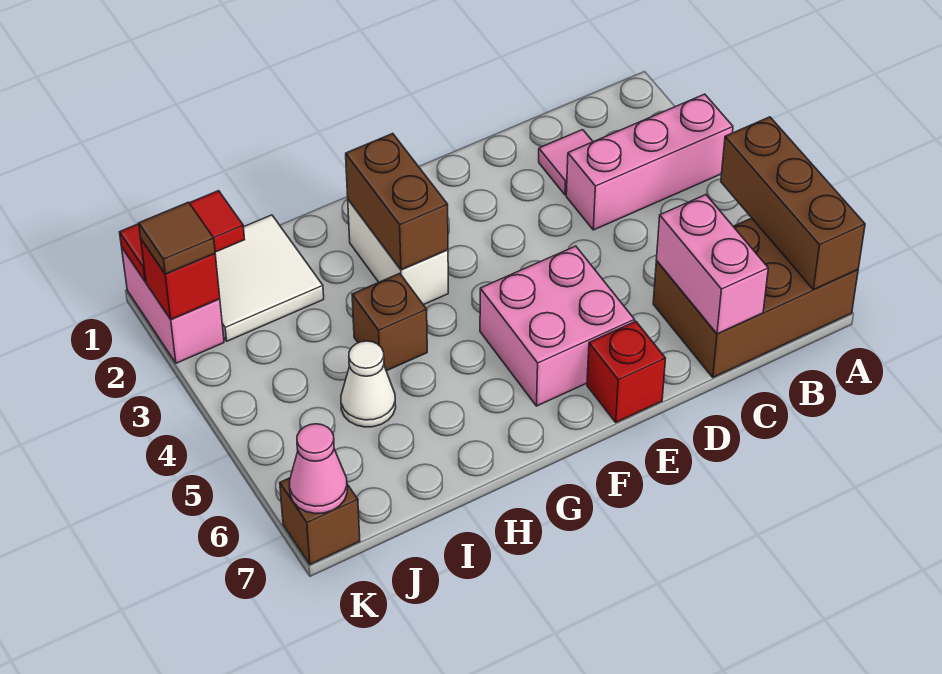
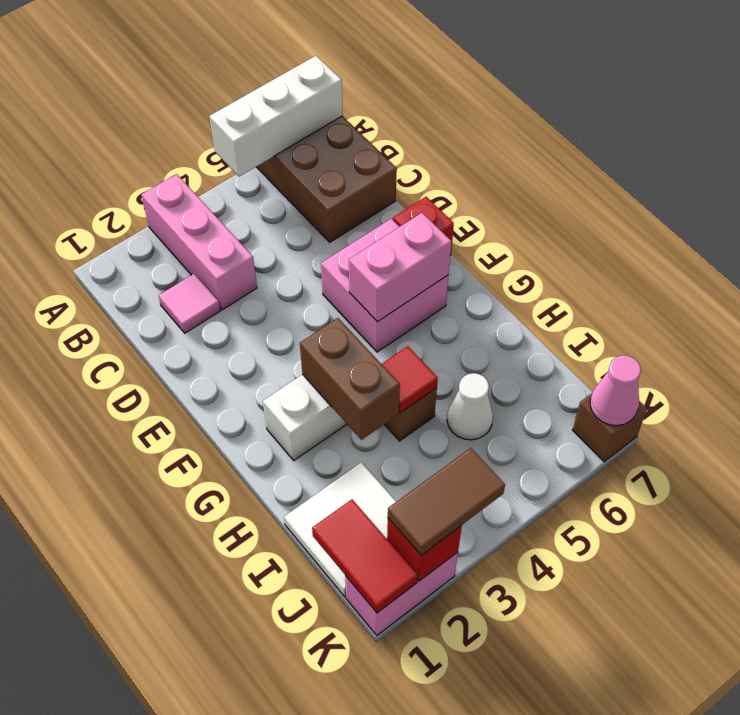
brown brick A5:A7 level 2 -> white brick A5:A7 level 2
pink brick C6:C7 level 2 -> pink brick F5:F6 level 2
brown brick G2:G3 level 2 -> brown brick G3:H3 level 2
none -> red tile H4 level 2
brown tile K2 level 3 -> brown tile K2:K3 level 3

